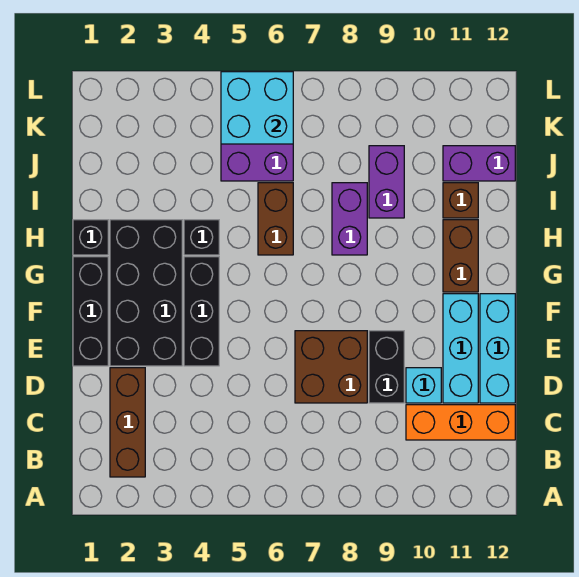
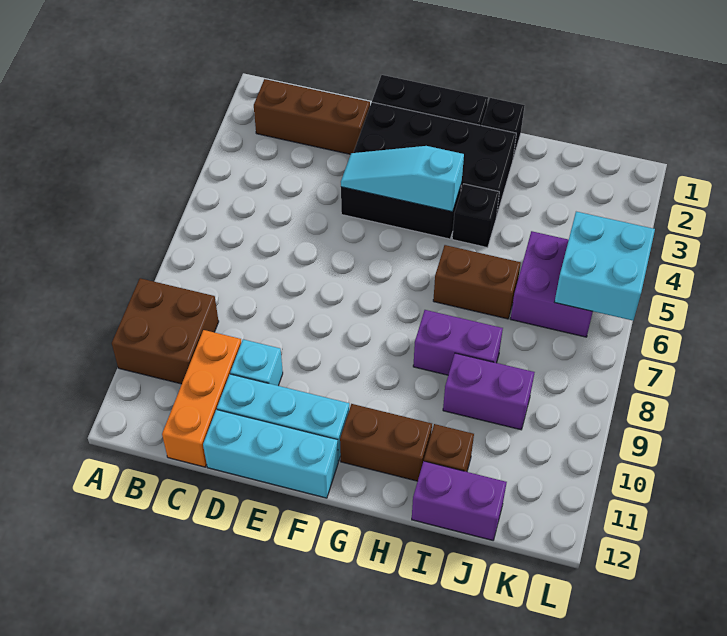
brown brick D7:E8 level 1 -> brown brick A9:B10 level 1
black brick D9:E9 level 1 -> none
none -> cyan slope E4:G4 level 2 top G
purple brick J11:J12 level 1 -> purple brick I12:J12 level 1

